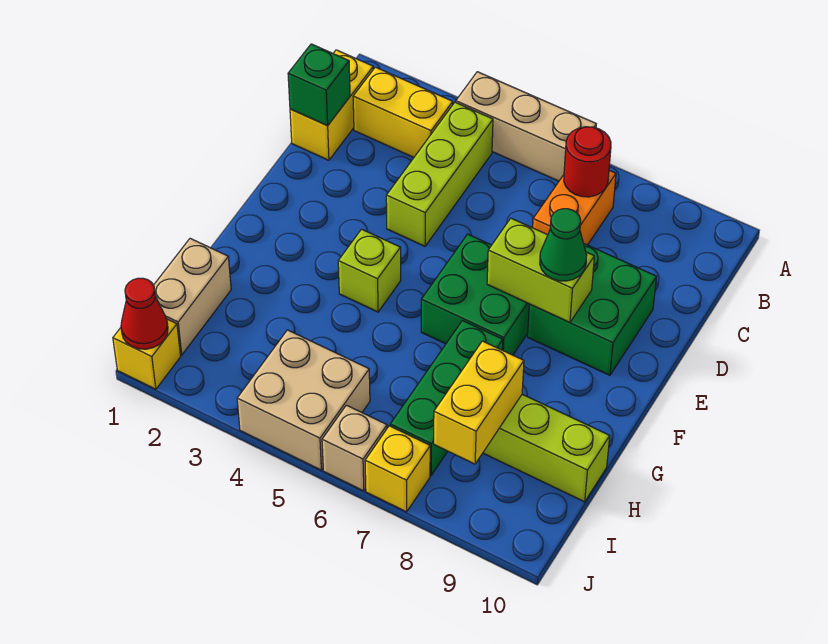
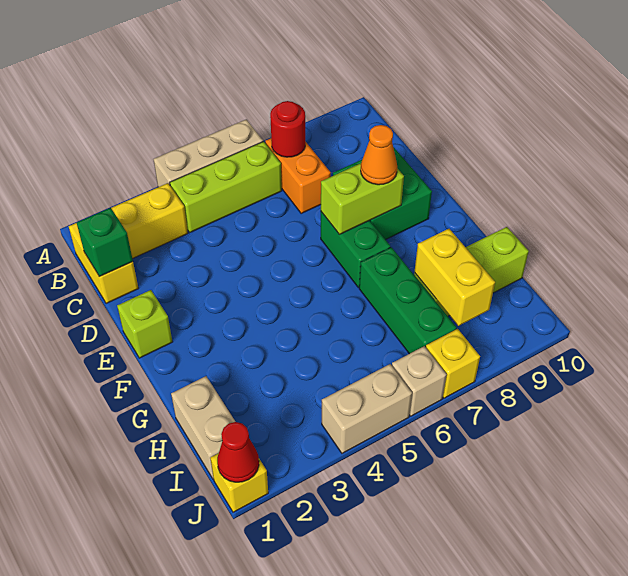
lime brick B4:D4 level 1 -> lime brick B4:B6 level 1
green brick E6:F7 level 1 -> green brick E7:F7 level 1
green cone E8 level 3 -> orange cone E8 level 3
lime brick F4 level 1 -> lime brick E1 level 1
tan brick I4:J5 level 1 -> tan brick J4:J5 level 1

